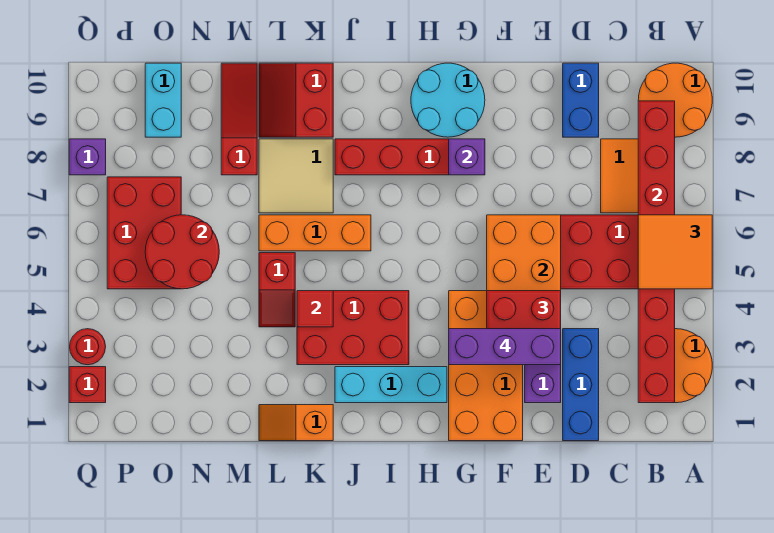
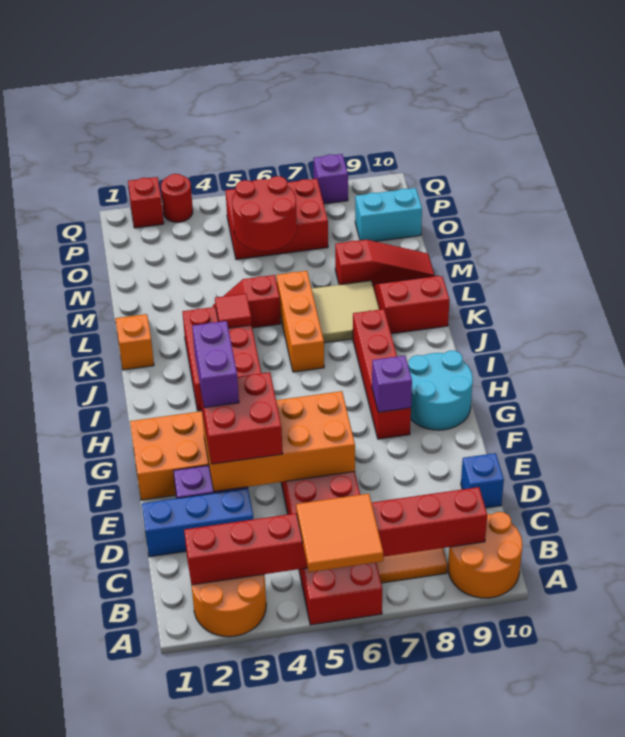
blue brick D9:D10 level 1 -> blue brick D10 level 1
purple brick E3:G3 level 4 -> purple brick F3:G3 level 4
cyan brick H2:J2 level 1 -> none

